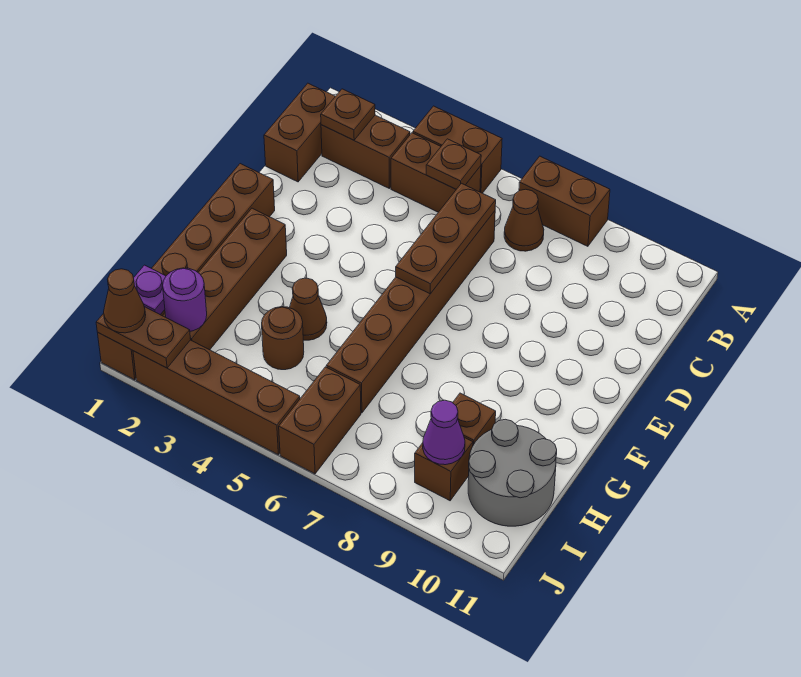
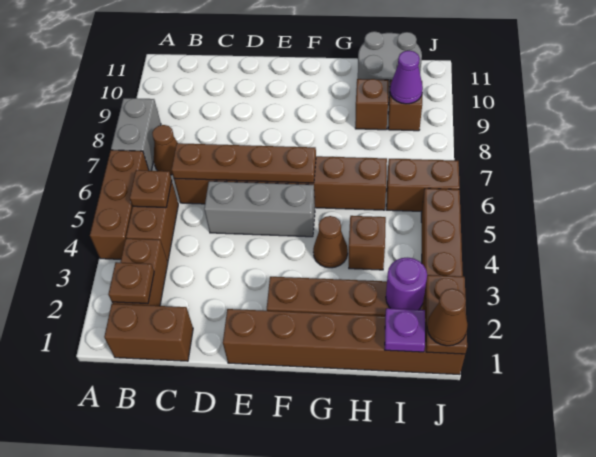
brown brick A4:A5 level 1 -> brown brick A4:A6 level 1
brown brick A7:A8 level 1 -> grey brick A7:A8 level 1
brown plate C6:E6 level 2 -> brown plate C6:F6 level 2
none -> grey brick D5:F5 level 1
brown round brick H4 level 1 -> brown brick H4 level 1

